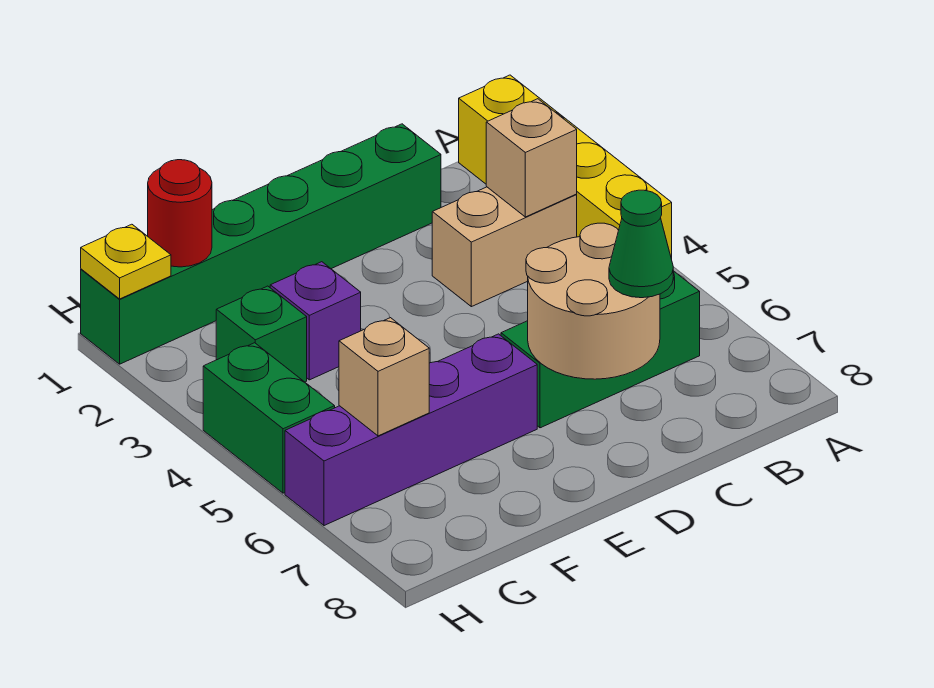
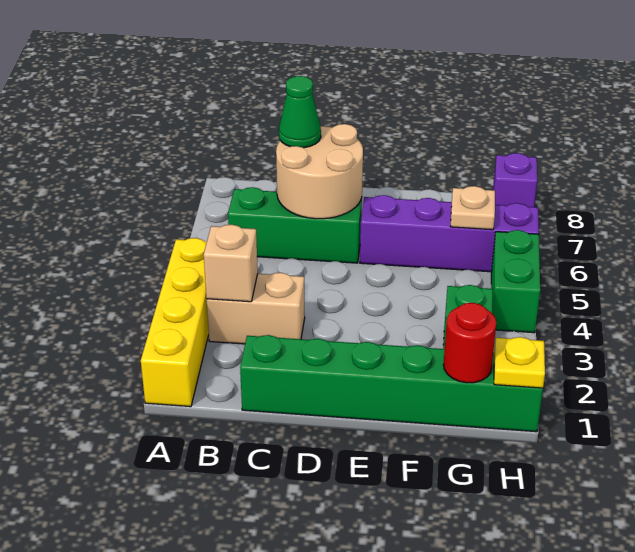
purple brick F3 level 1 -> purple brick H8 level 1
tan brick G6 level 2 -> tan plate G6 level 2

